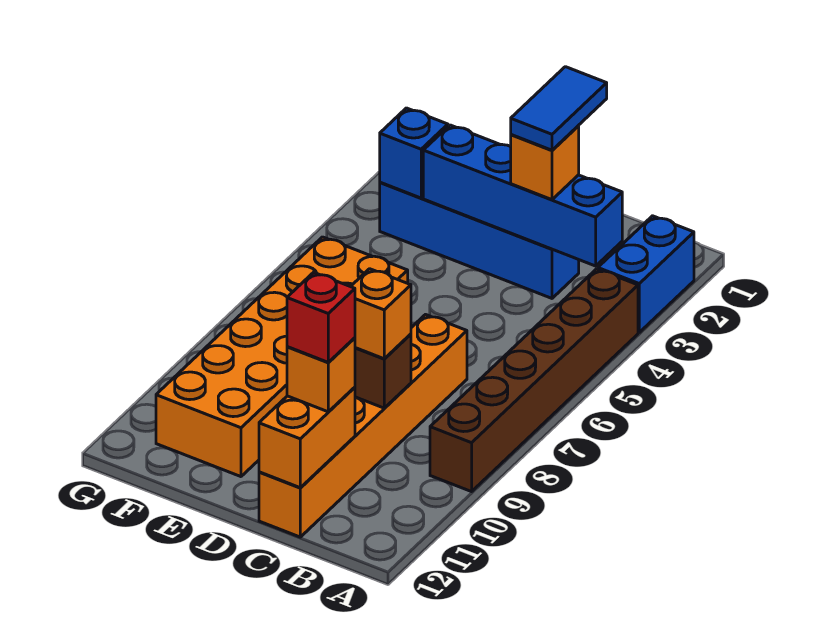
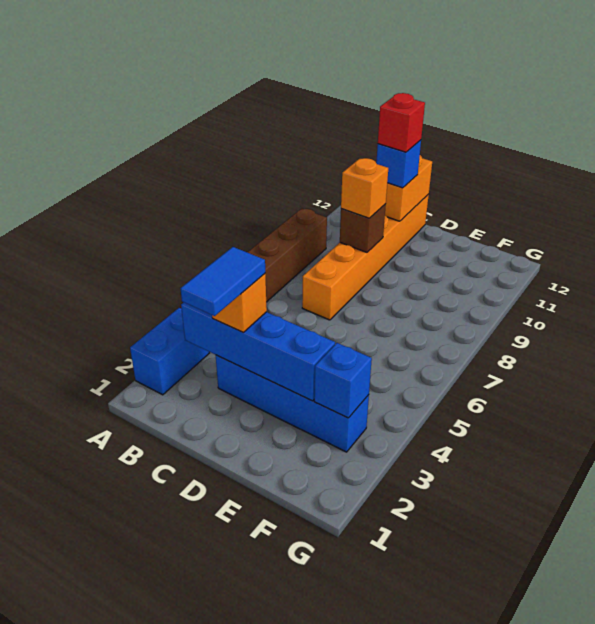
orange brick C11 level 3 -> blue brick C11 level 3
orange brick E6:F11 level 1 -> none

